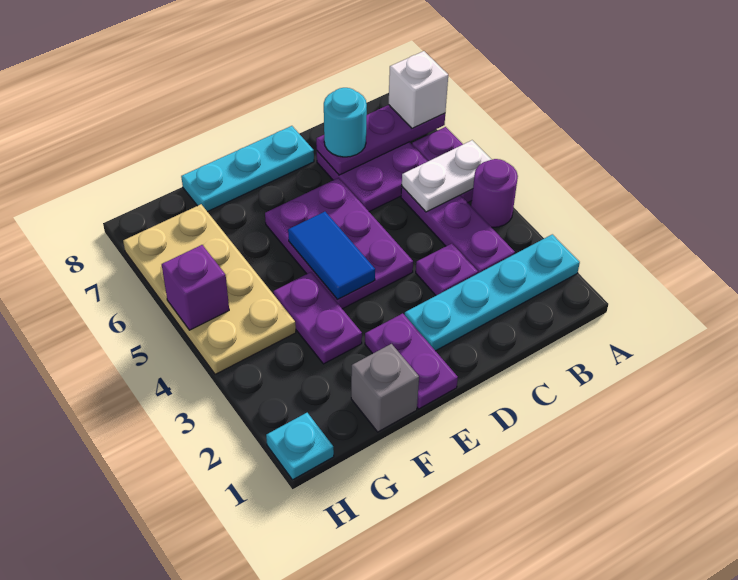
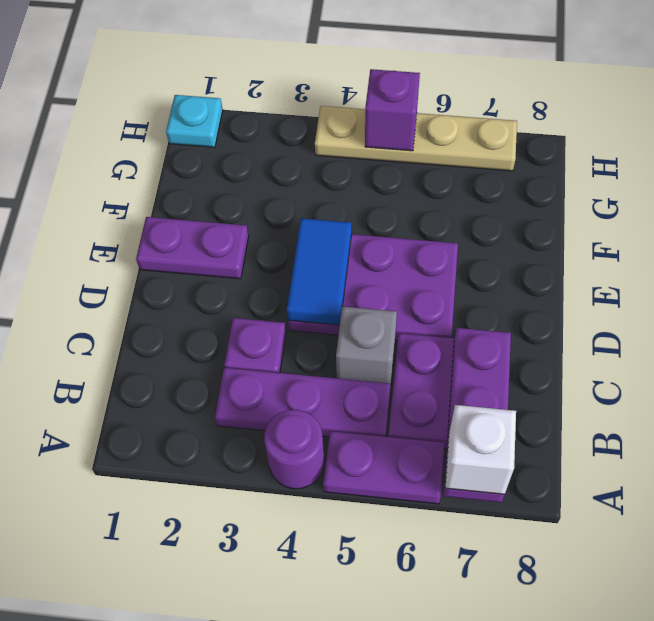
cyan plate A2:D2 level 1 -> none
white plate A5:B5 level 2 -> none
cyan round brick C7 level 3 -> none
cyan plate D8:F8 level 1 -> none
blue tile E4:E5 level 2 -> blue tile D4:E4 level 2
grey brick F1 level 1 -> grey brick C5 level 1
purple plate F3:F4 level 1 -> none
tan plate G4:H7 level 1 -> tan plate H4:H7 level 1

